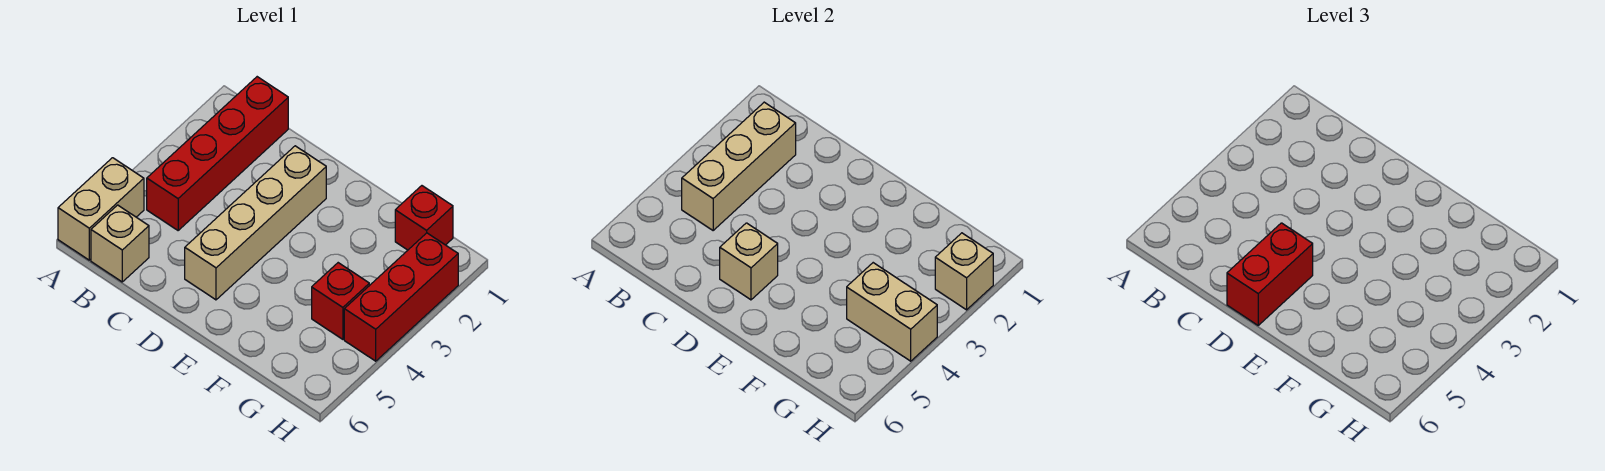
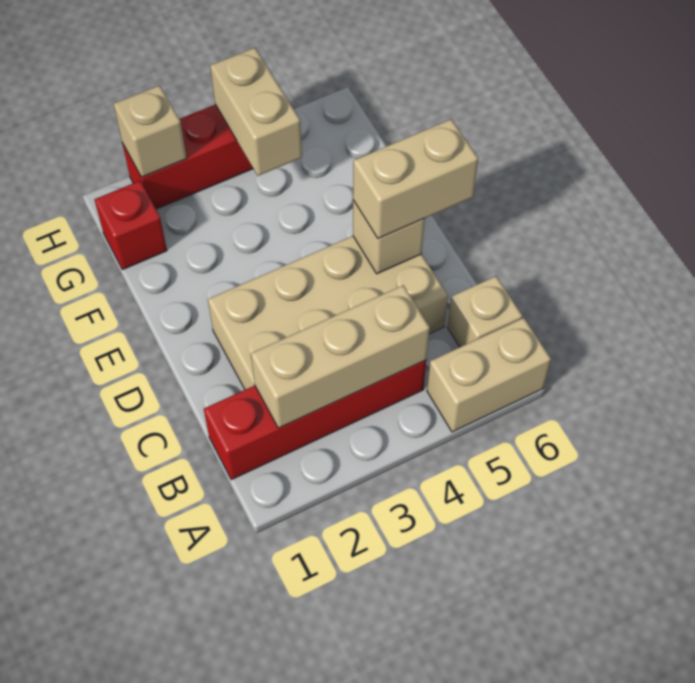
tan brick D2:D5 level 1 -> tan brick C2:D5 level 1
red brick D5:D6 level 3 -> tan brick D5:D6 level 3
red brick G4 level 1 -> none

